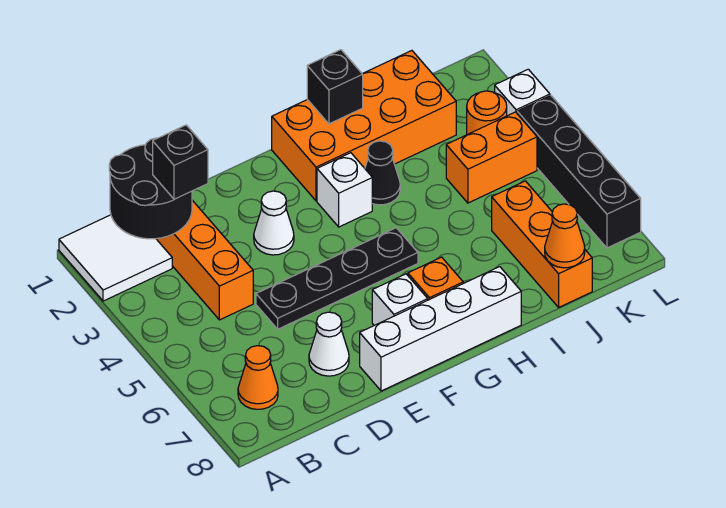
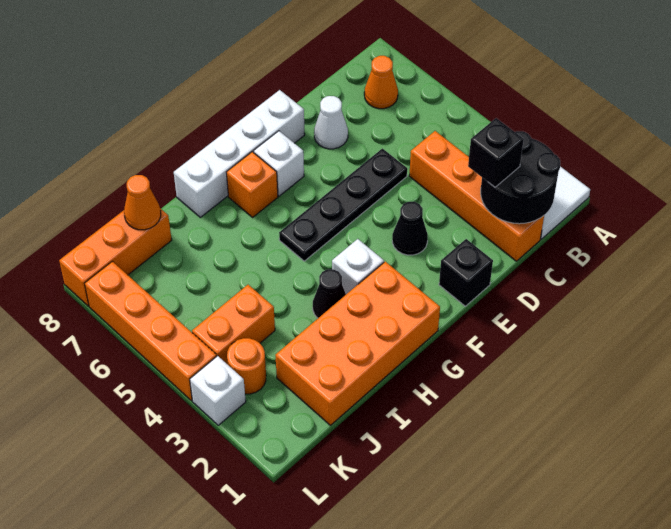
white cone E3 level 1 -> black cone E3 level 1
black brick H1 level 2 -> black brick E1 level 1
orange brick J6:J8 level 1 -> orange brick J8:L8 level 1
black brick L4:L7 level 1 -> orange brick L4:L7 level 1

